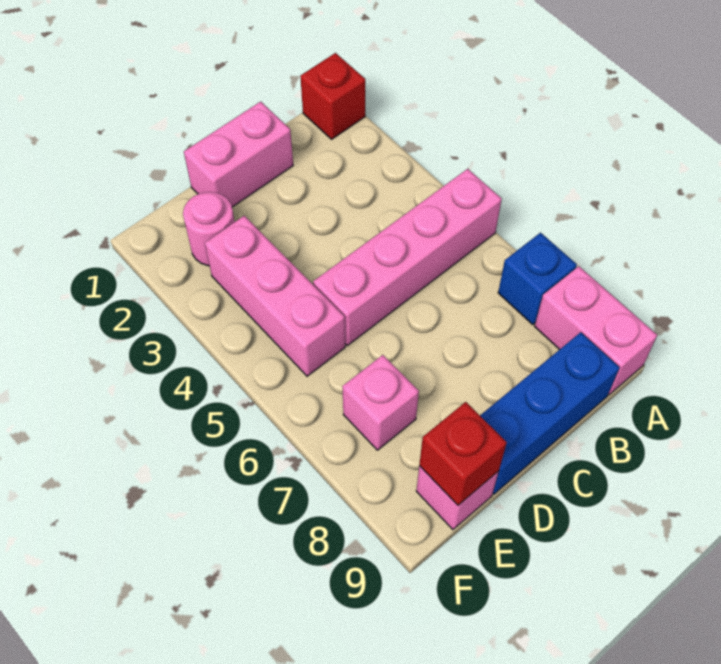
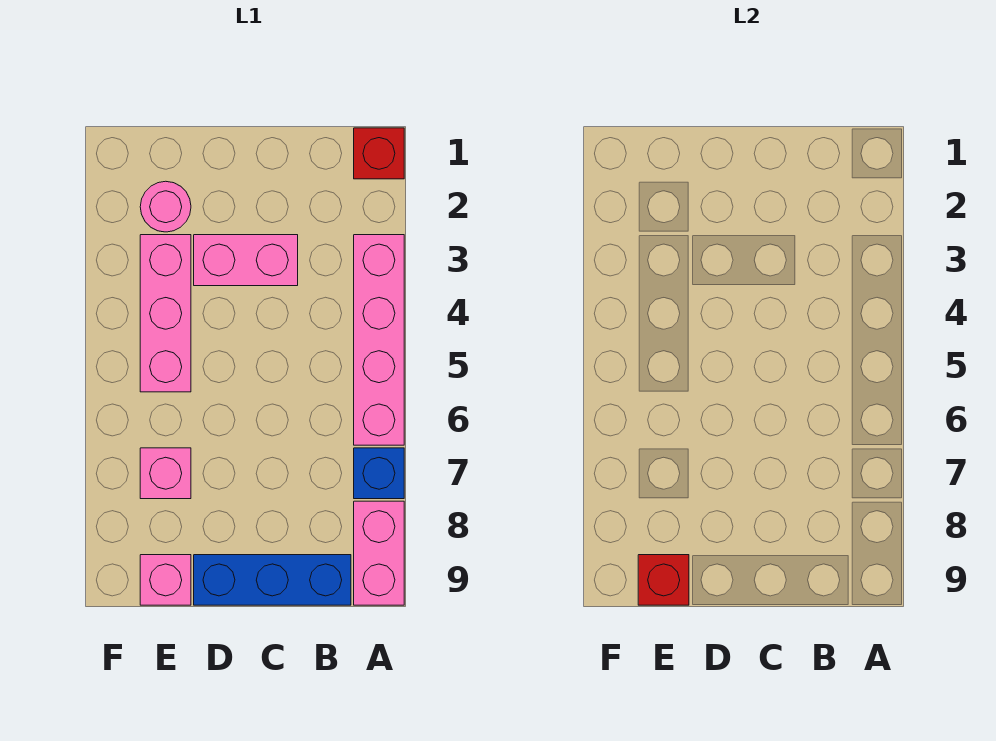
pink brick A5:D5 level 1 -> pink brick A3:A6 level 1
pink brick C1:D1 level 1 -> pink brick C3:D3 level 1

